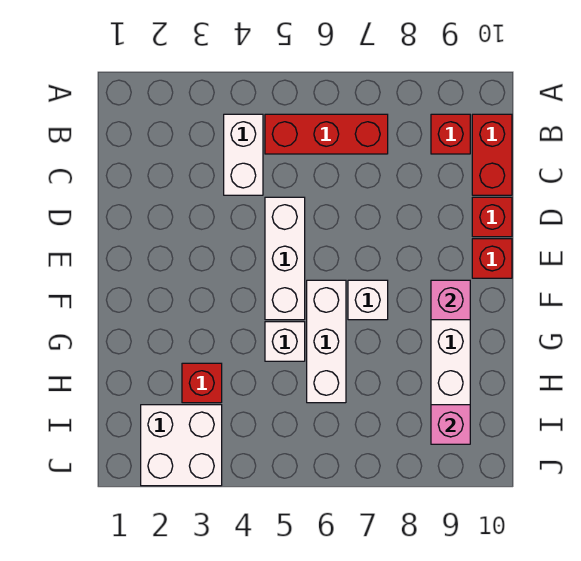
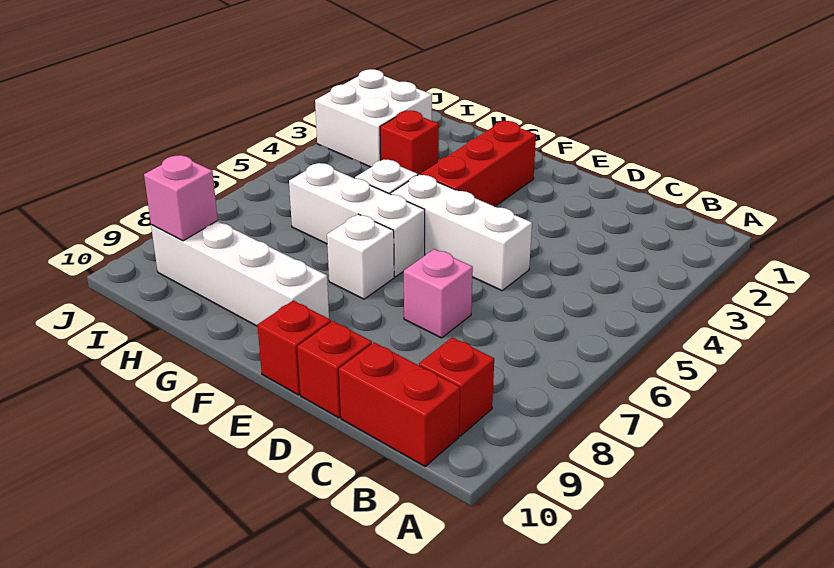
white brick B4:C4 level 1 -> none
red brick B5:B7 level 1 -> red brick F2:F4 level 1
pink brick F9 level 2 -> pink brick D7 level 1

